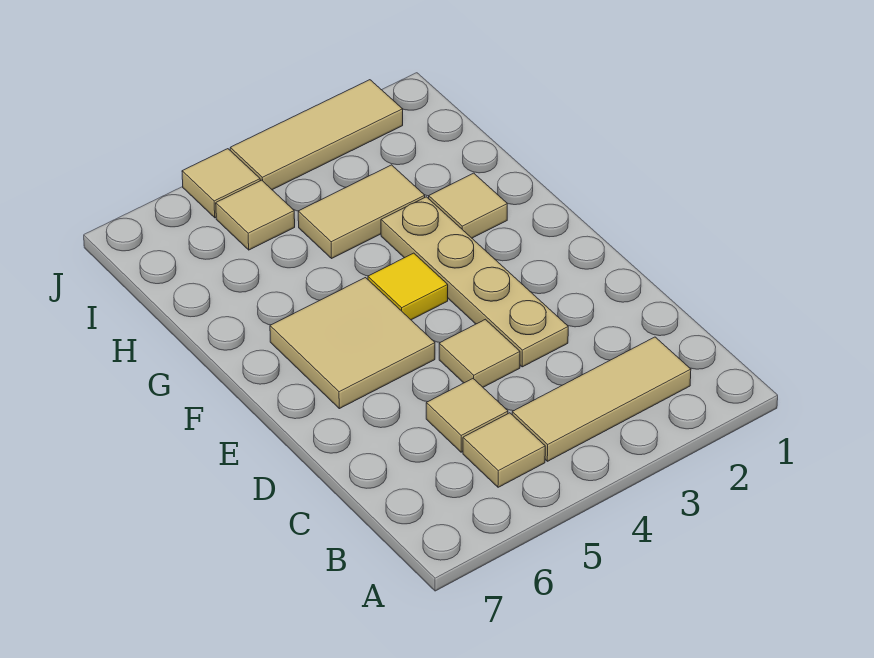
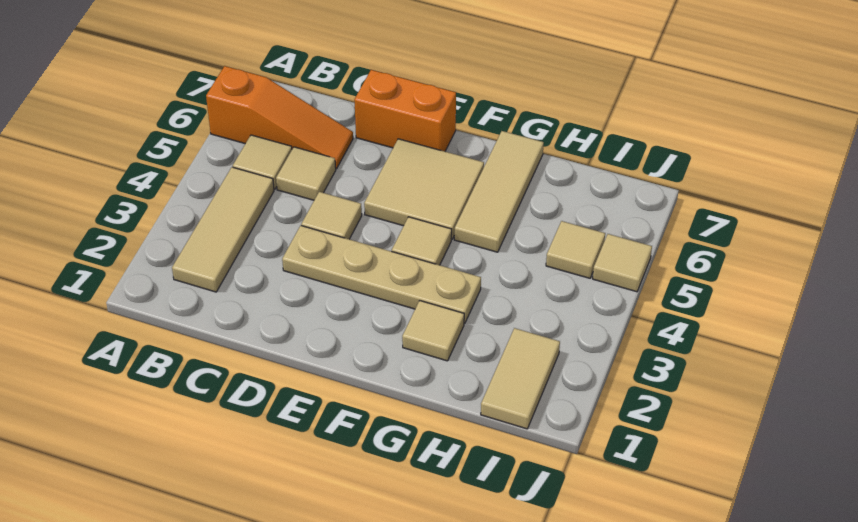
none -> orange slope A6:C6 level 1 top A
none -> orange brick D7:E7 level 1
yellow tile F4 level 1 -> tan tile F4 level 1
tan tile H3:H4 level 1 -> tan tile I1:I2 level 1
tan tile J2:J4 level 1 -> tan tile G5:G7 level 1

